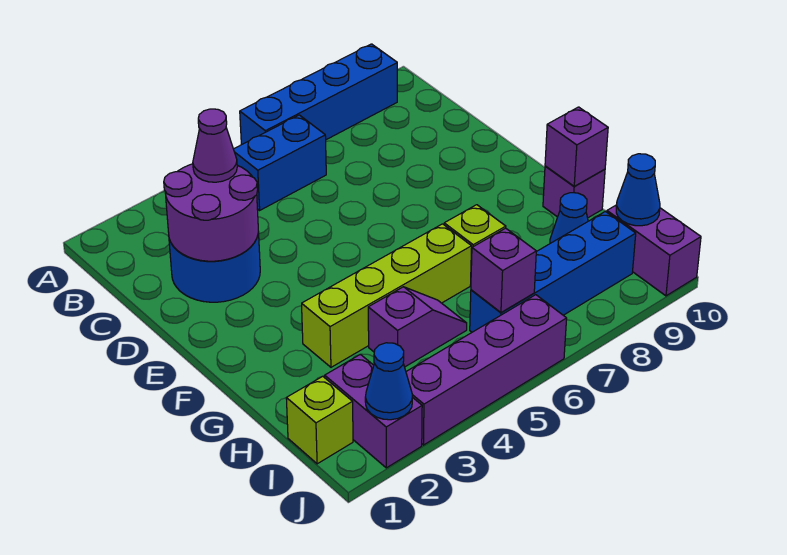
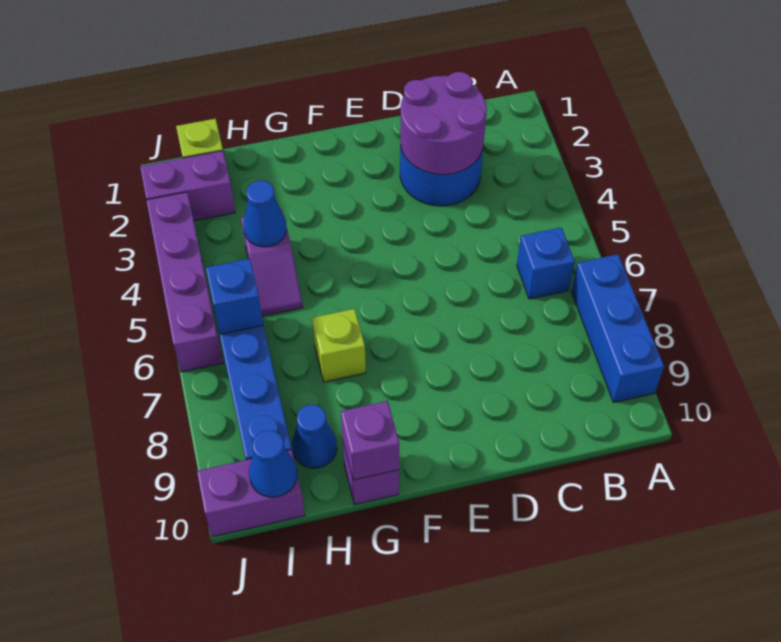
blue brick A6:A9 level 1 -> blue brick A7:A9 level 1
blue brick B5:B6 level 1 -> blue brick B6 level 1
purple cone C3 level 3 -> none
lime brick G3:G6 level 1 -> none
purple brick I6 level 2 -> blue brick I6 level 2
blue cone J2 level 2 -> blue cone H4 level 2

